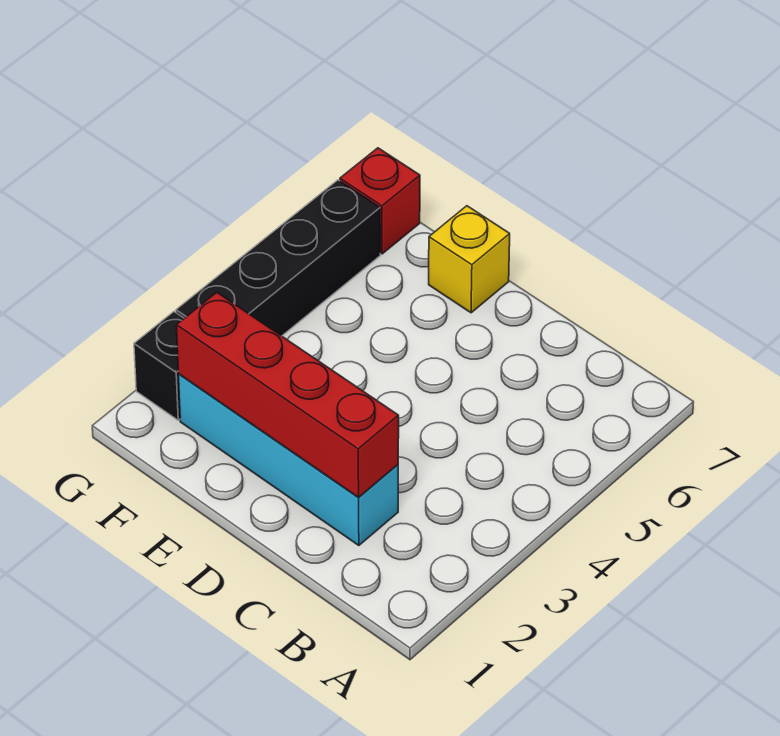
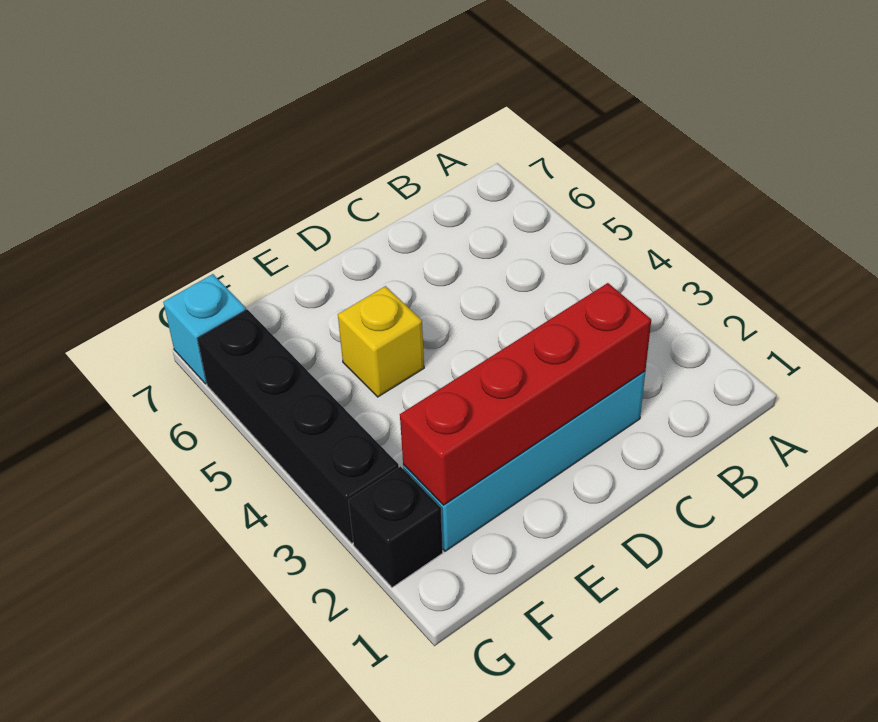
yellow brick E7 level 1 -> yellow brick E5 level 1
red brick G7 level 1 -> cyan brick G7 level 1

